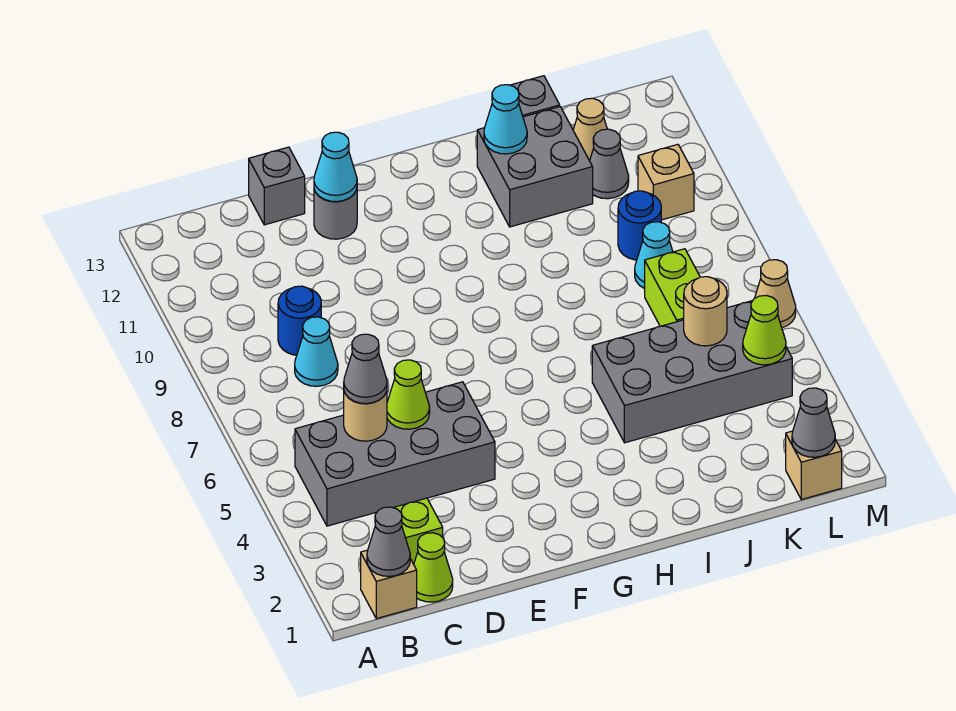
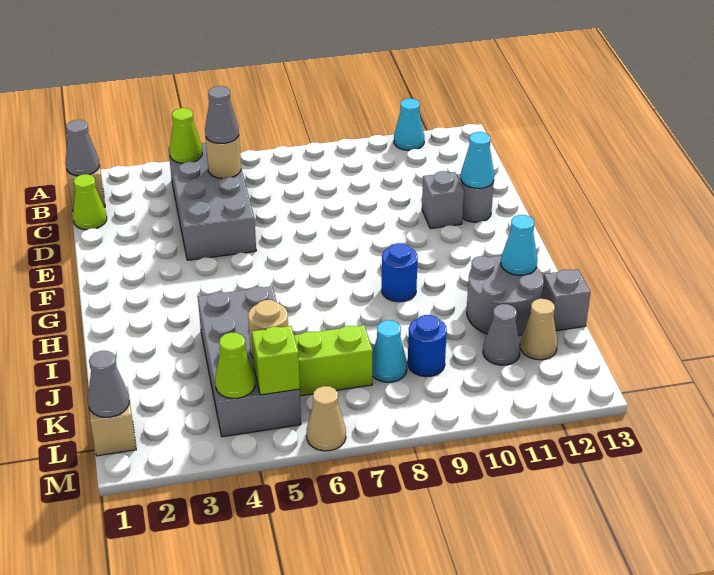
lime brick C2 level 1 -> lime brick L5 level 2
cyan cone C8 level 1 -> cyan cone A11 level 1
blue round brick C9 level 1 -> blue round brick H9 level 1
lime cone D5 level 2 -> lime cone B4 level 2
grey brick D13 level 1 -> grey brick E11 level 1
grey brick I11:J12 level 1 -> grey round brick I11:J12 level 1
tan brick L10 level 1 -> none

